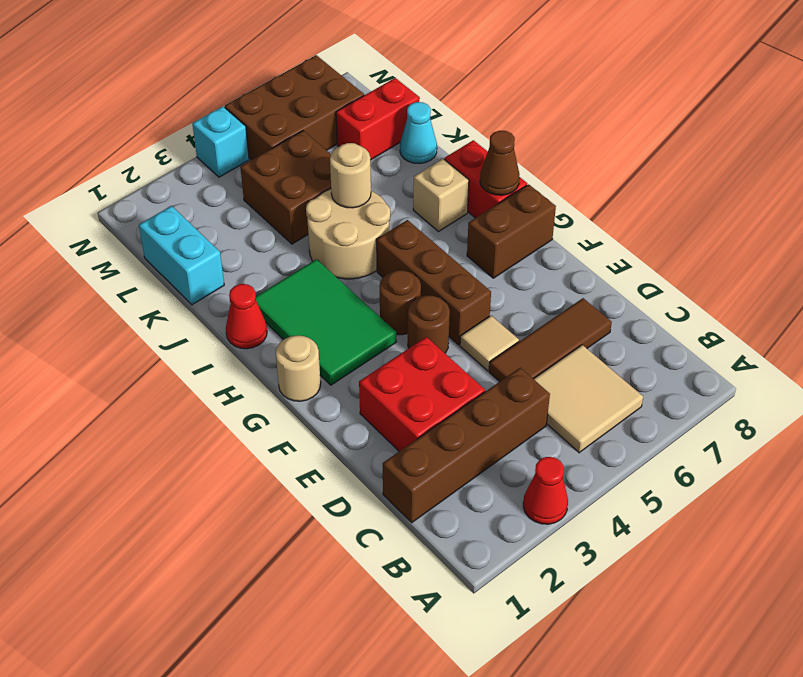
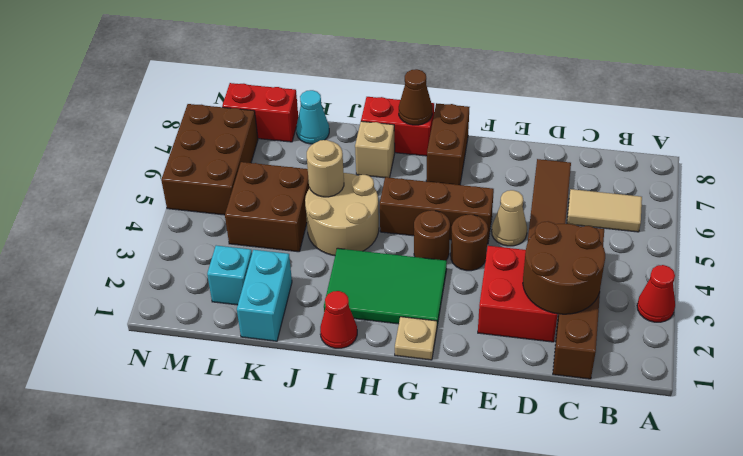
tan tile B5:C6 level 1 -> tan tile B6:C6 level 1
none -> brown round brick C2:D3 level 2
tan tile E5 level 1 -> tan cone E5 level 1
tan round brick G1 level 1 -> tan plate G1 level 1
cyan brick K1:L1 level 1 -> cyan brick K1:K2 level 1
red brick L7:L8 level 1 -> red brick L8:M8 level 1
cyan brick N4 level 1 -> cyan brick L2 level 1

